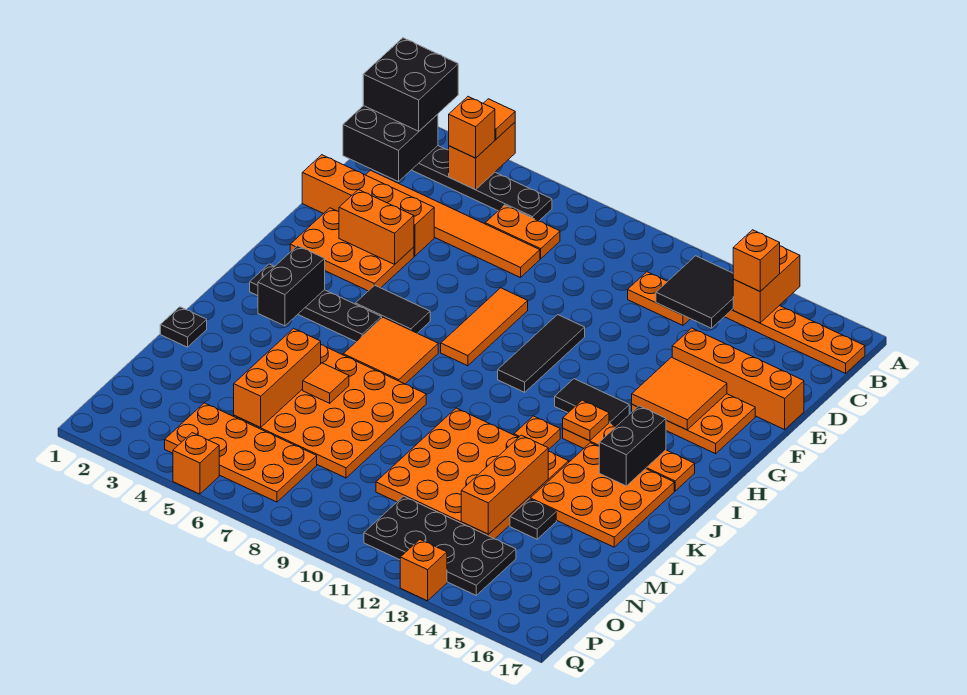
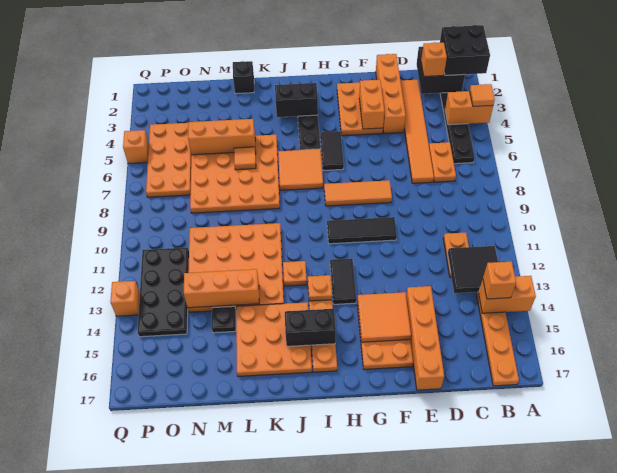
orange brick B4 level 3 -> orange brick C2 level 3
black plate L1 level 1 -> black brick L1 level 1

